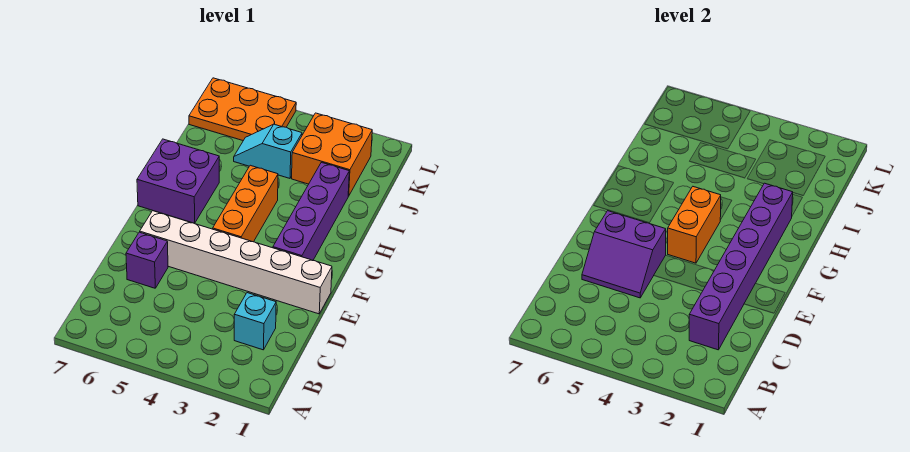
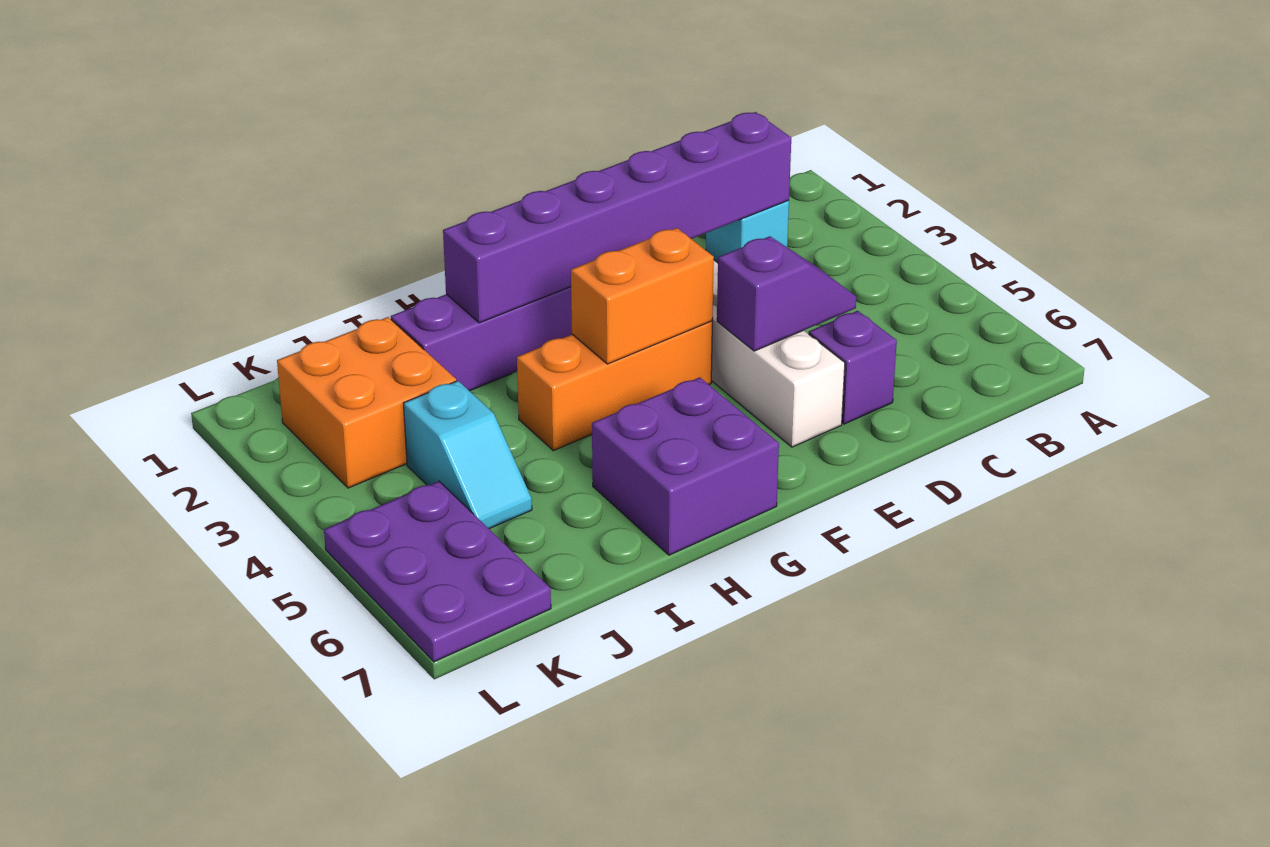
purple slope D5:E6 level 2 top E -> purple slope D5:E5 level 2 top E
orange plate K5:L7 level 1 -> purple plate K5:L7 level 1

